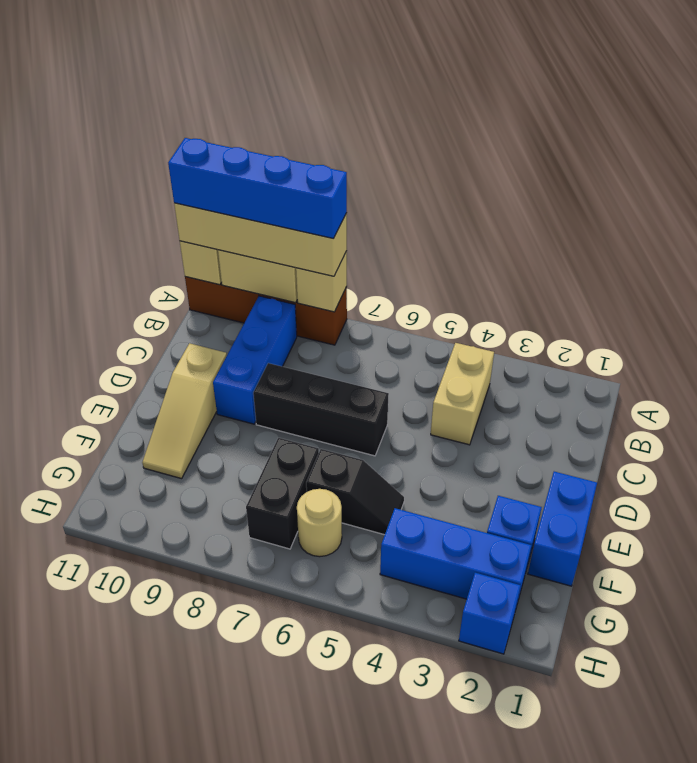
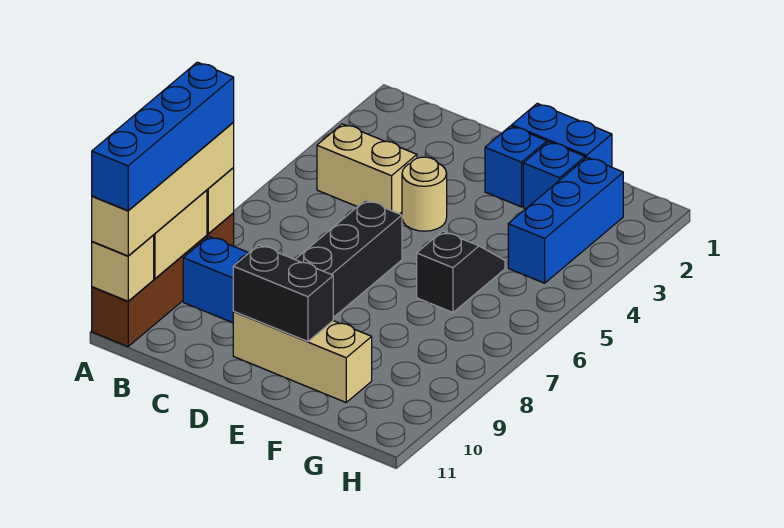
tan slope D10:F10 level 1 top D -> tan brick D10:F10 level 1
black brick F7:G7 level 1 -> black brick D10:E10 level 2
tan round brick G6 level 1 -> tan round brick D4 level 1
blue brick H2 level 1 -> blue brick E2 level 1

